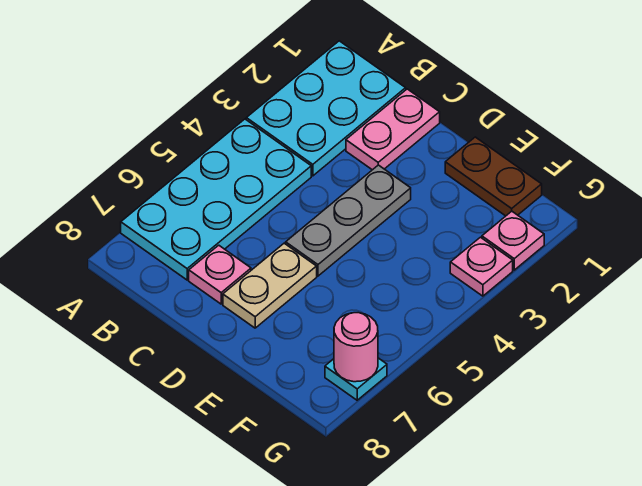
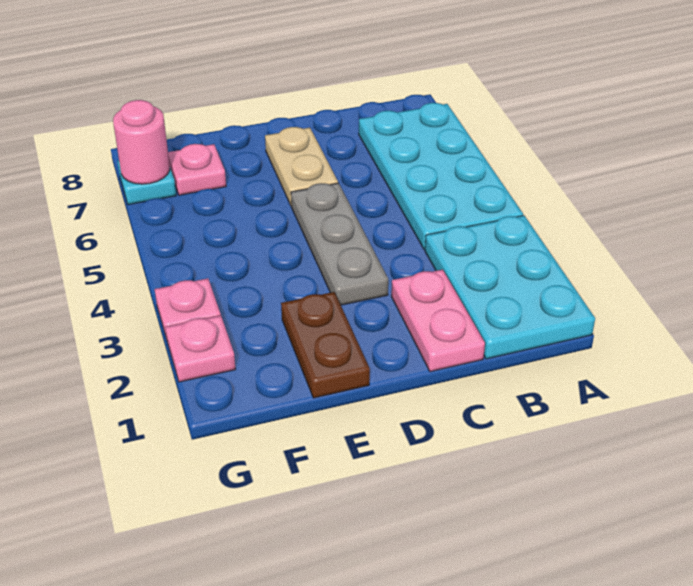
pink plate C7 level 1 -> pink plate F7 level 1
brown plate E1:F1 level 1 -> brown plate E1:E2 level 1

